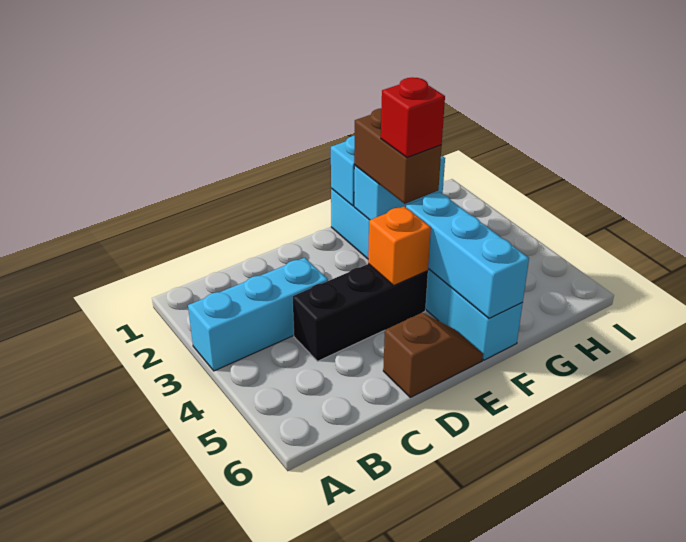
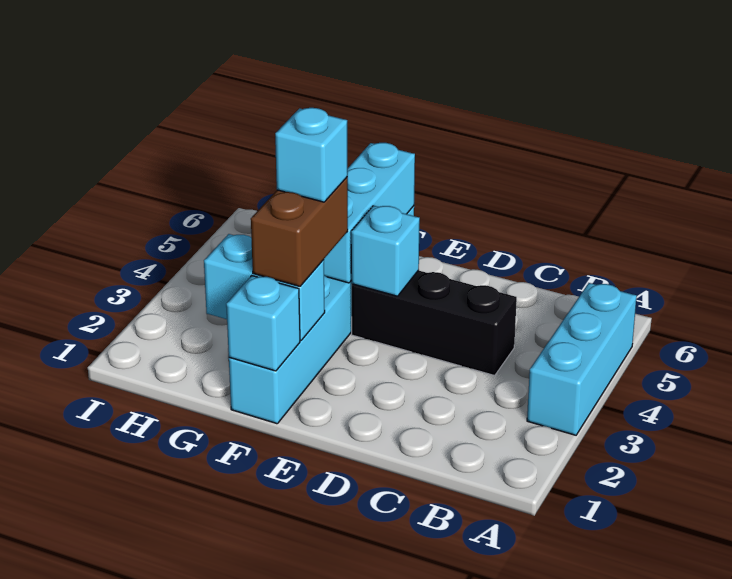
cyan brick A3:C3 level 1 -> cyan brick A3:A5 level 1
brown slope D6:E6 level 1 top D -> none
orange brick E4 level 2 -> cyan brick E4 level 2
red brick F3 level 4 -> cyan brick F3 level 4

